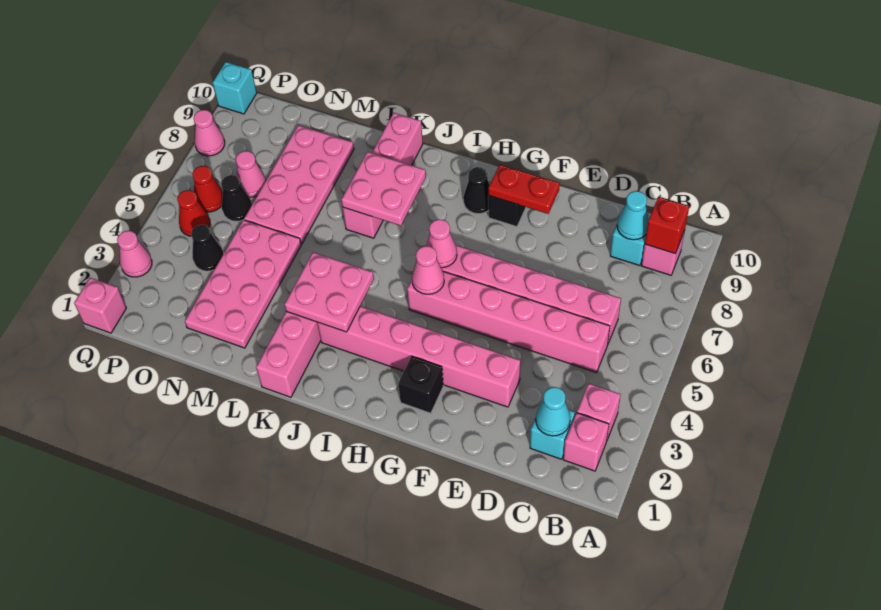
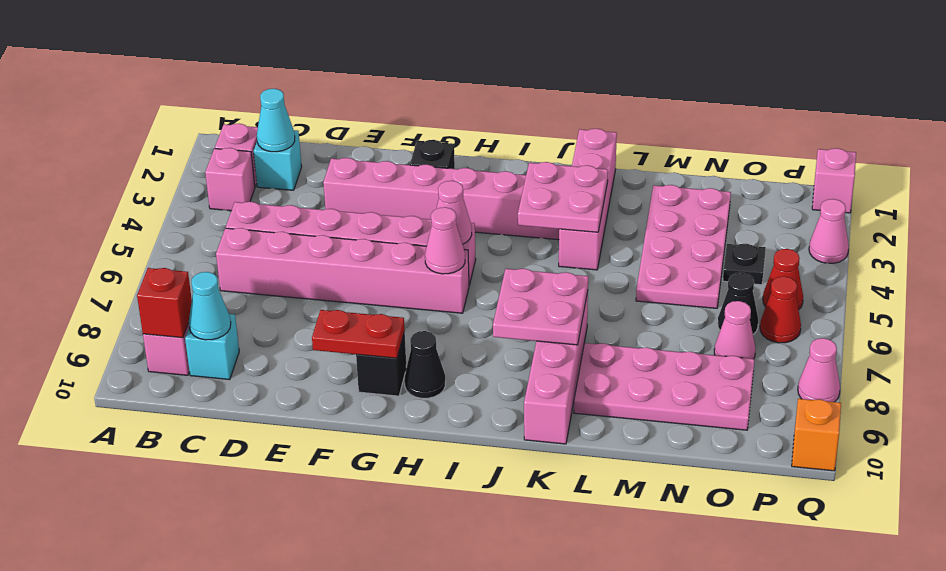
pink plate M6:N9 level 1 -> pink plate L8:O9 level 1
black cone O4 level 1 -> black plate O4 level 1
cyan brick Q10 level 1 -> orange brick Q10 level 1

